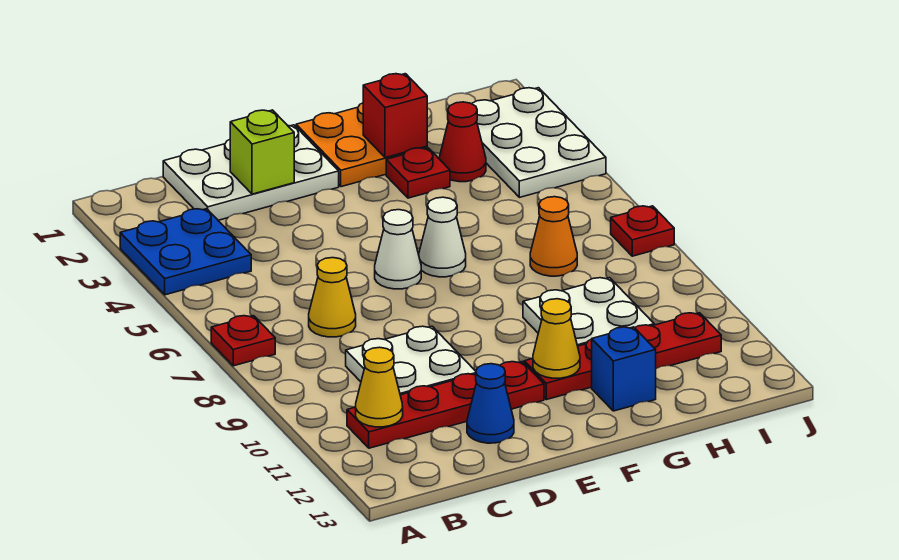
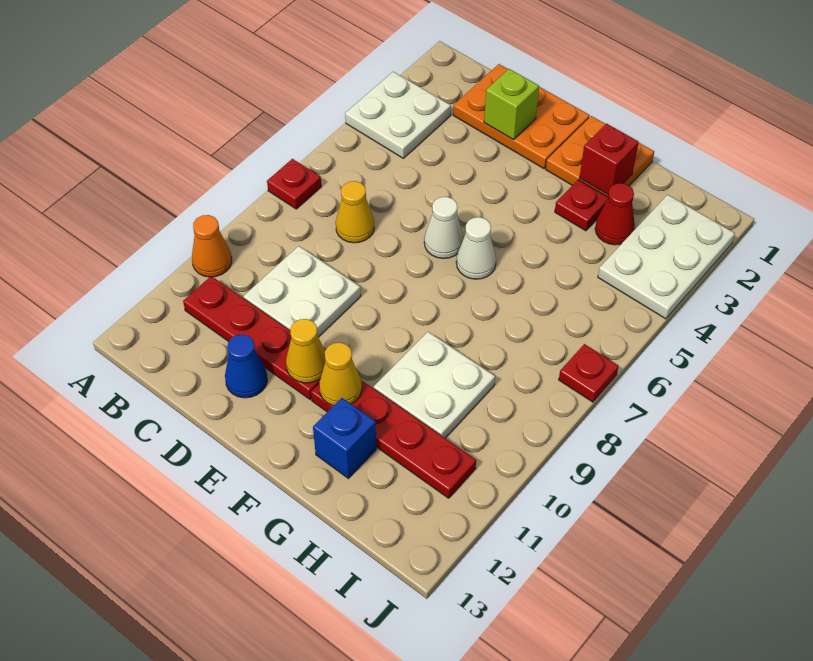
blue plate A3:B4 level 1 -> white plate A3:B4 level 1
yellow cone B11 level 2 -> yellow cone E11 level 2
white plate C1:E2 level 1 -> orange plate C1:E2 level 1
orange cone H7 level 1 -> orange cone A10 level 1

